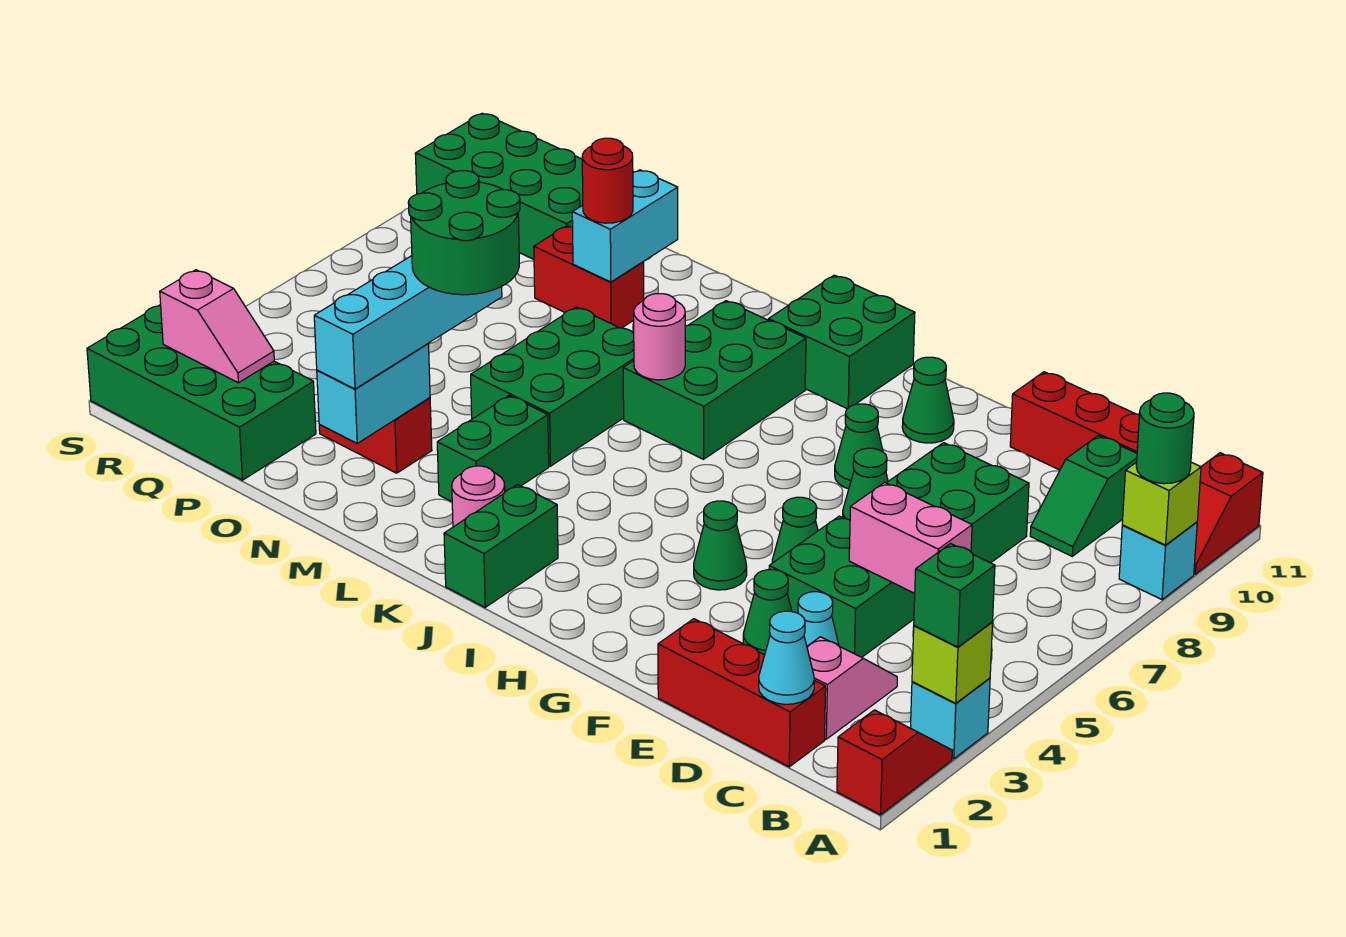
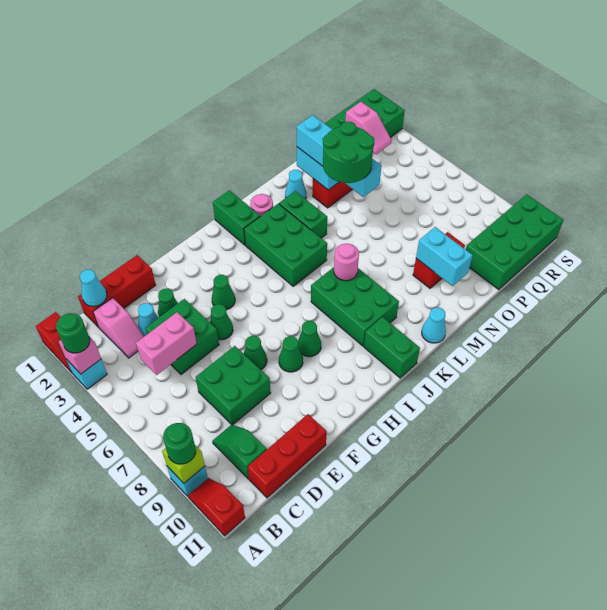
lime brick A3 level 2 -> pink brick A3 level 2
green brick A3 level 3 -> green round brick A3 level 3
green cone G10 level 1 -> green cone H8 level 1
green brick I10:J11 level 1 -> green brick J10:J11 level 1
green brick L5:M7 level 1 -> green brick J3:K5 level 1
none -> cyan cone L11 level 1
none -> cyan cone M2 level 1
red round brick N9 level 3 -> none
pink slope Q2:R2 level 2 top R -> pink slope Q2:Q3 level 2 top 2

